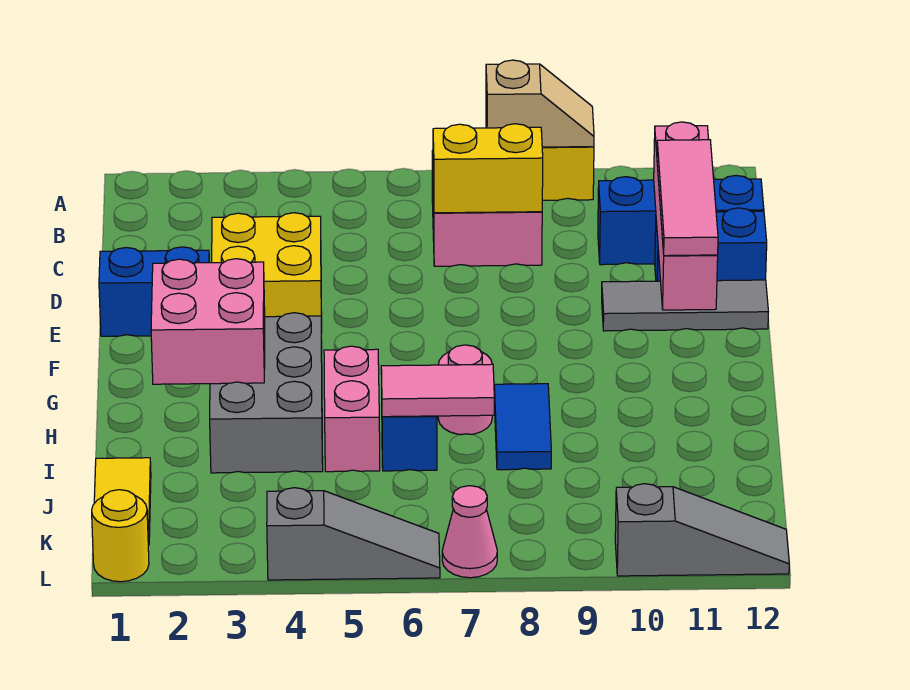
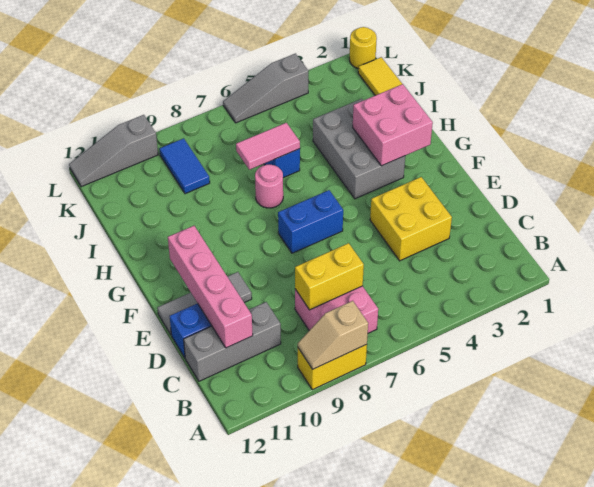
blue brick C10:C12 level 1 -> grey brick C10:C12 level 1
pink tile D11:F11 level 3 -> none
blue brick E1:E2 level 1 -> blue brick F6:F7 level 1
pink brick H5:I5 level 1 -> none
blue tile H8:I8 level 1 -> blue tile J9:K9 level 1
pink cone L7 level 1 -> none

